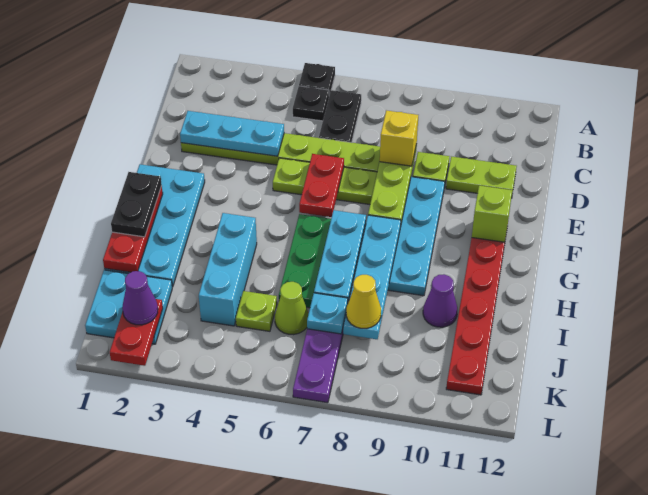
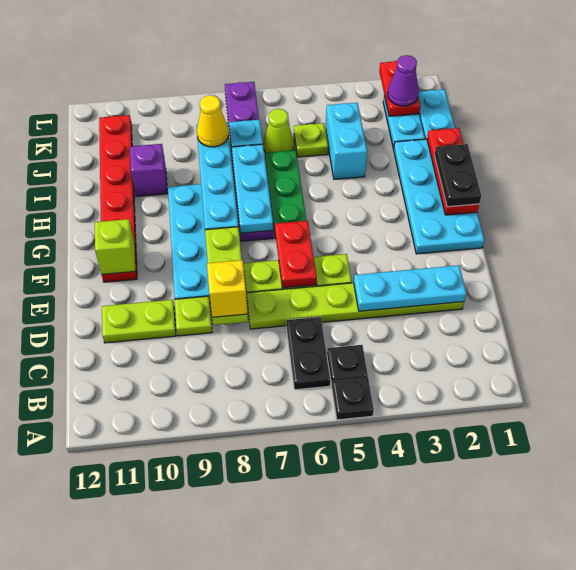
cyan brick H4:J4 level 1 -> cyan brick I4:J4 level 1
purple cone I10 level 1 -> purple brick I10 level 1

